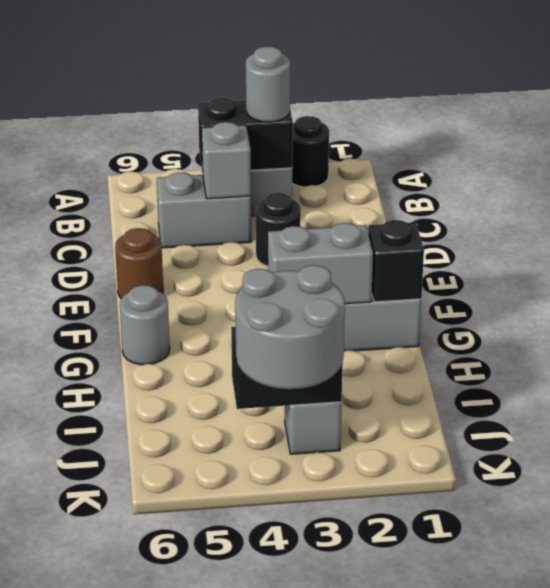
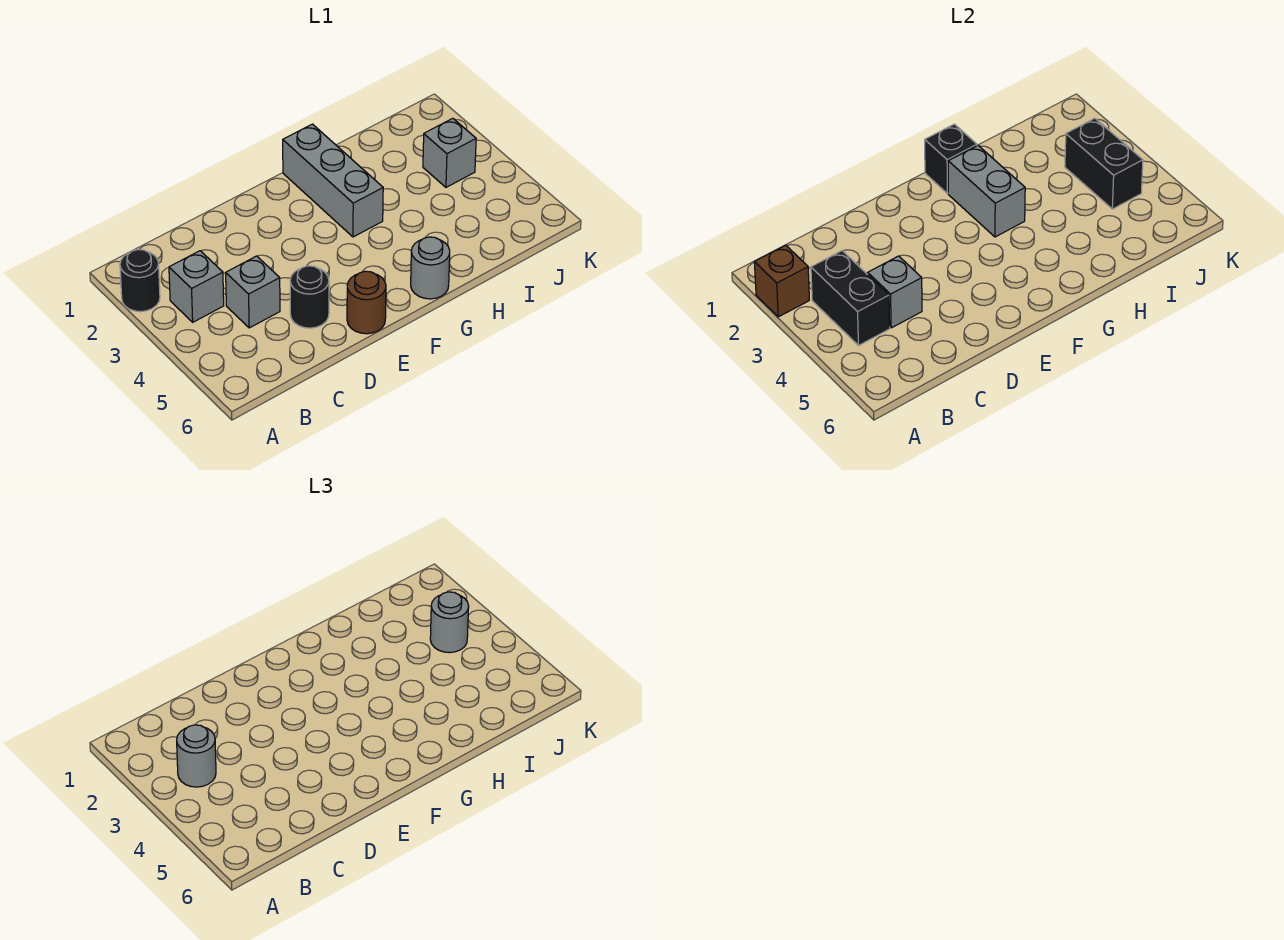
none -> brown brick A2 level 2
grey brick C4:C5 level 1 -> grey brick C4 level 1
black round brick D3 level 1 -> black round brick D5 level 1
grey round brick J3:K4 level 3 -> grey round brick J3 level 3

